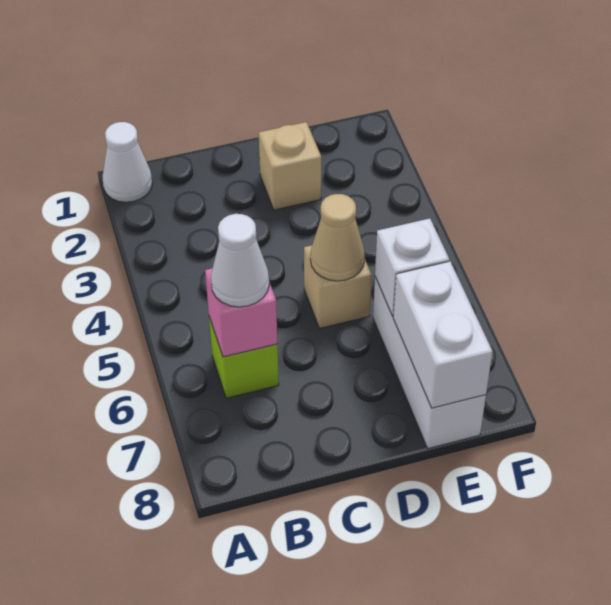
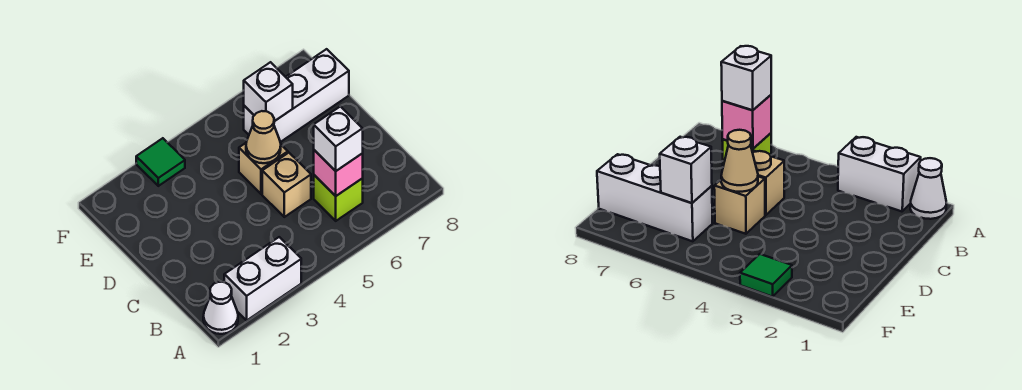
white cone B6 level 3 -> white brick B6 level 3
tan brick D2 level 1 -> tan brick C5 level 1
white brick E7:E8 level 2 -> white brick A2:A3 level 1
none -> green tile F3 level 1

